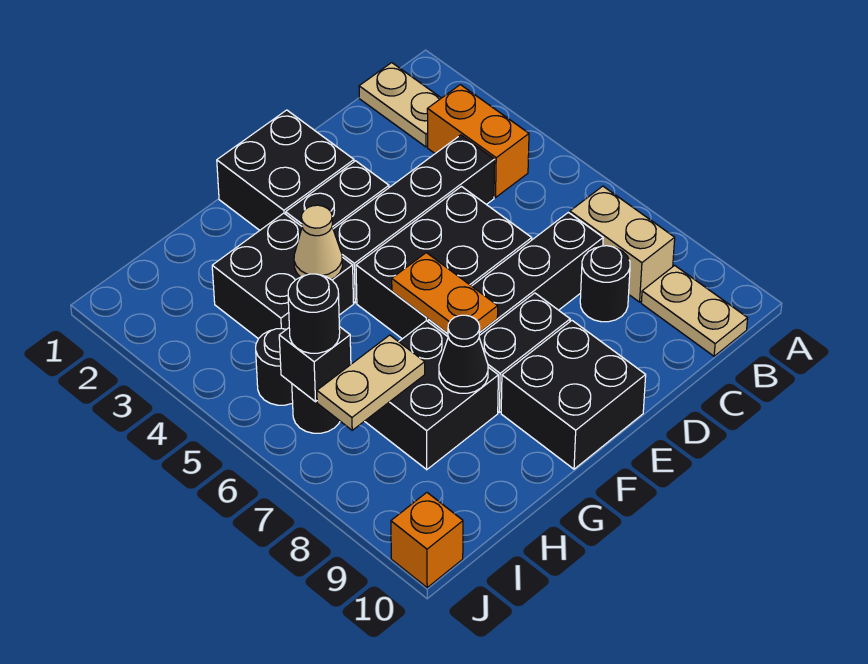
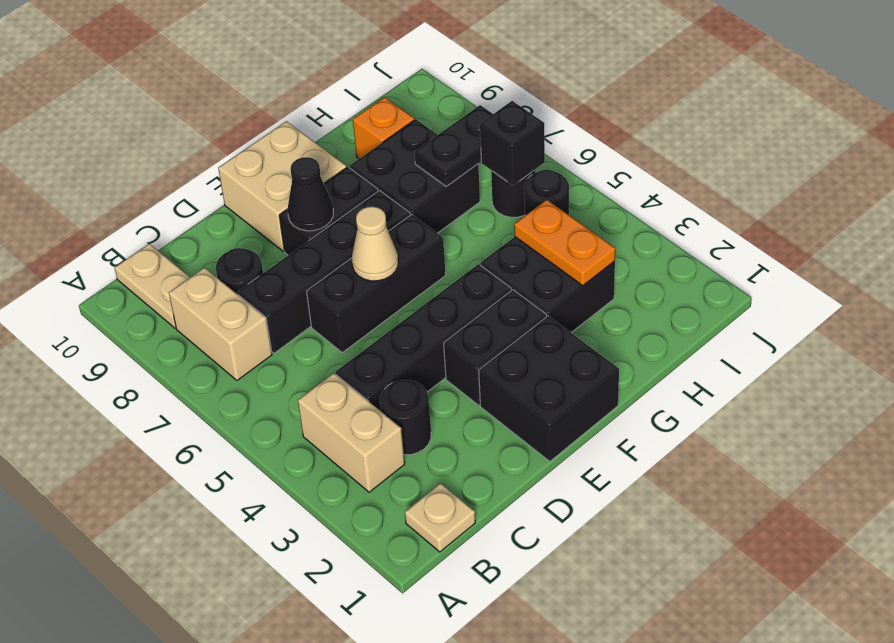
tan plate B1:B2 level 1 -> tan plate B1 level 1
orange brick B3:B4 level 1 -> tan brick B3:B4 level 1
black brick D5:F6 level 1 -> black brick D6:F6 level 1
black brick E9:F10 level 1 -> tan brick E9:F10 level 1
orange plate F6:F7 level 2 -> orange plate H3:H4 level 2
tan cone G4 level 2 -> tan cone E6 level 2
black cone G8 level 2 -> black cone E8 level 2
tan plate H7:I7 level 2 -> black plate H7:I7 level 2
black round brick I6 level 3 -> black round brick C3 level 1
orange brick J10 level 1 -> orange brick H9 level 1

